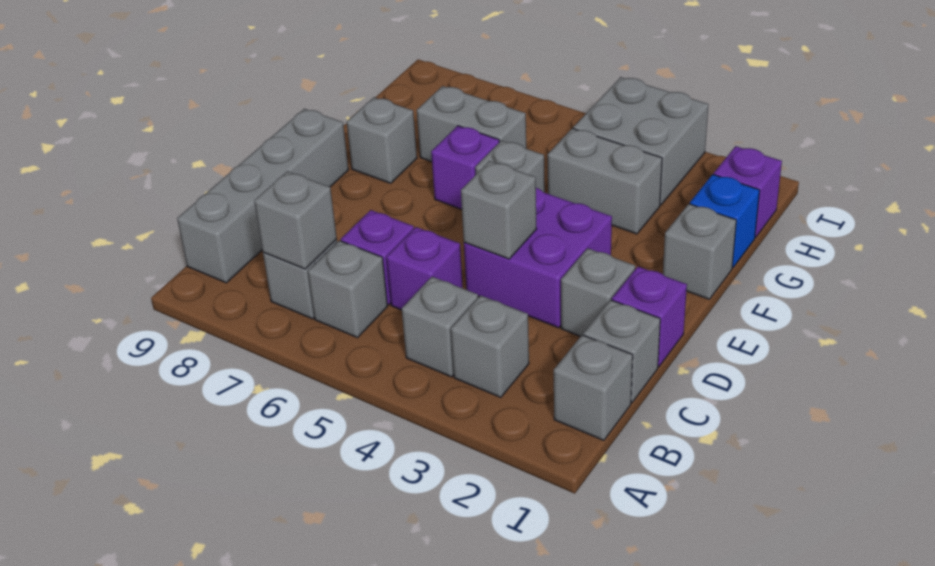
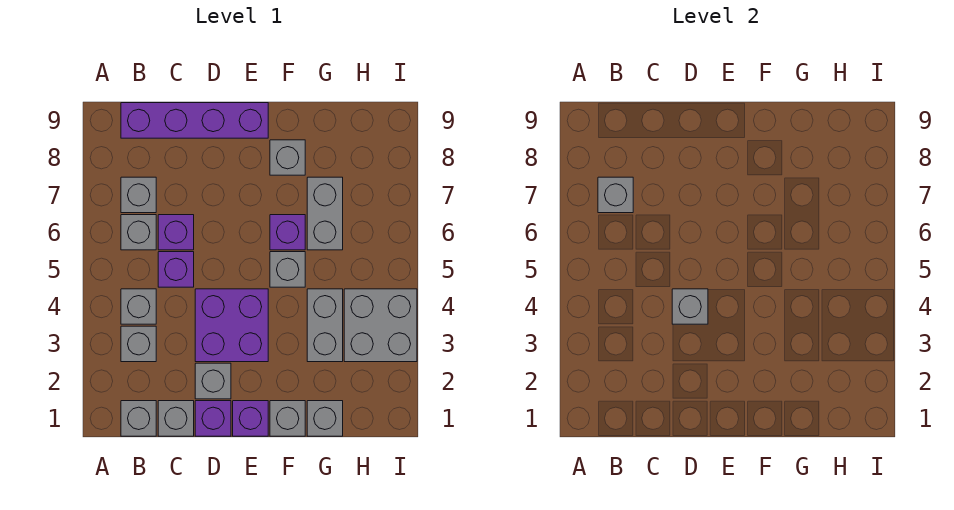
grey brick B9:E9 level 1 -> purple brick B9:E9 level 1
blue brick G1 level 1 -> grey brick G1 level 1
purple brick H1 level 1 -> purple brick E1 level 1

